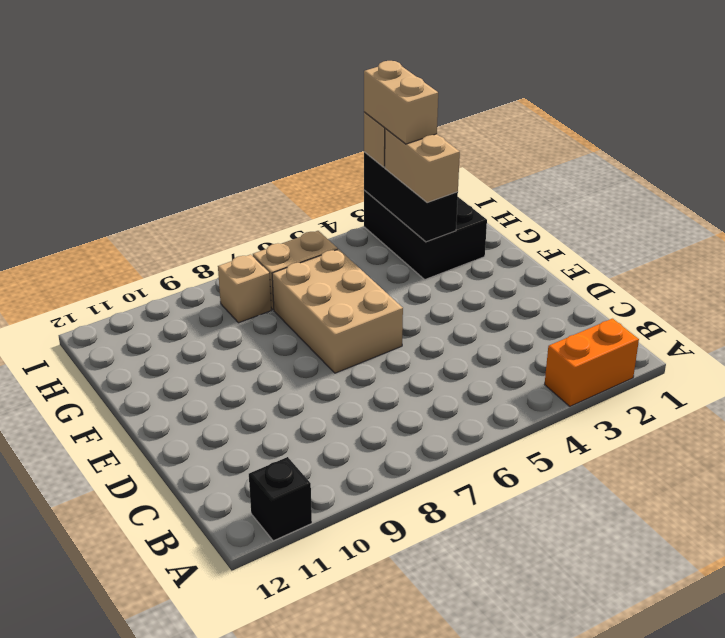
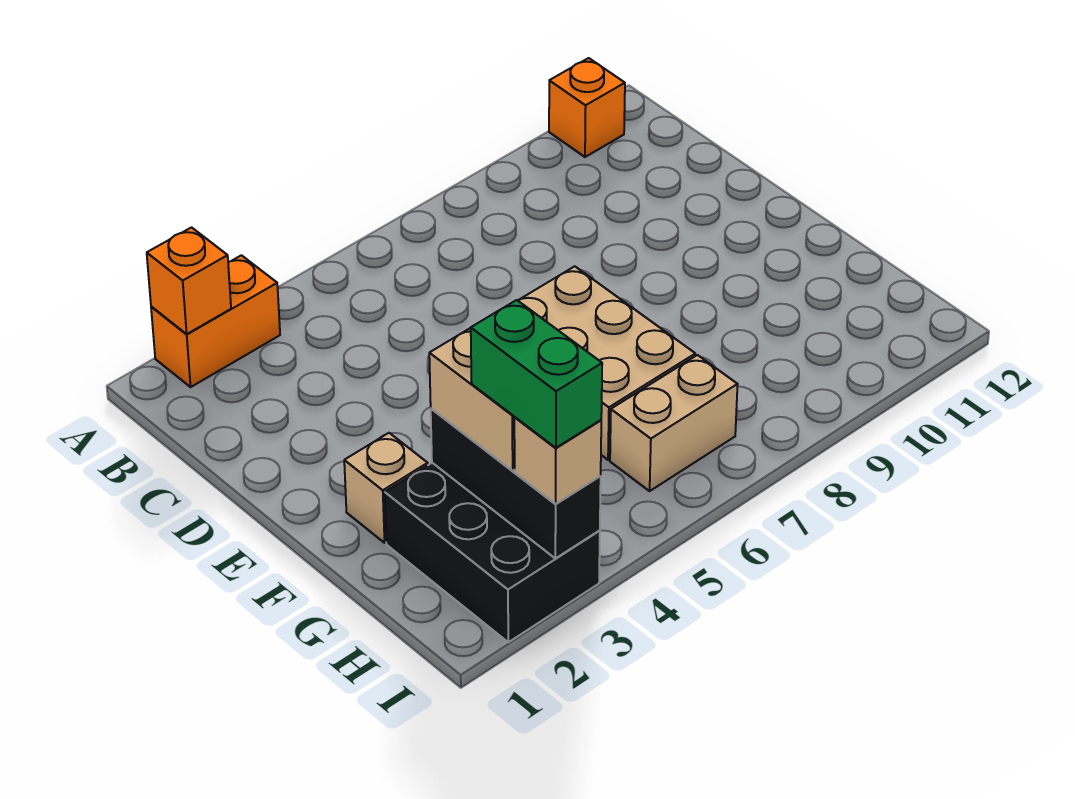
none -> orange brick A2 level 2
black brick A11 level 1 -> orange brick A11 level 1
tan brick H3:I3 level 4 -> green brick H3:I3 level 4
tan brick H8 level 1 -> tan brick F2 level 1

